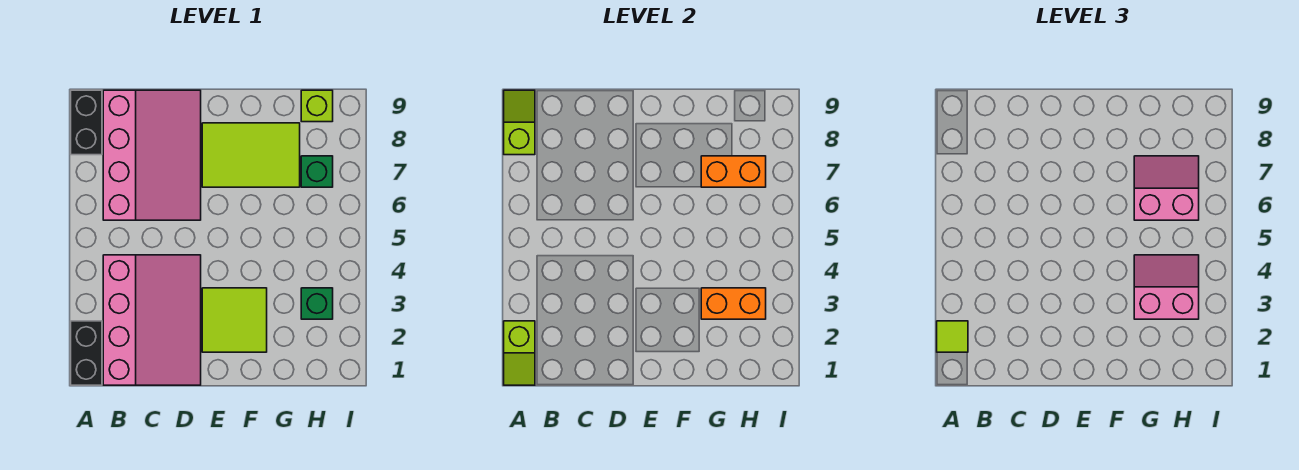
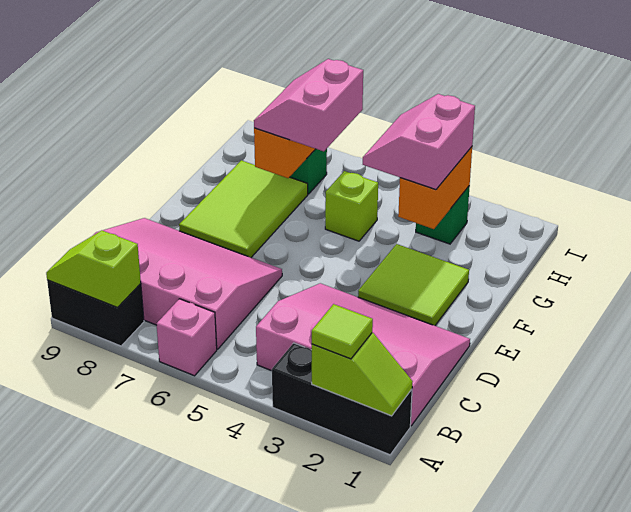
black brick A1:A2 level 1 -> black brick A1:A3 level 1
none -> pink brick A6 level 1
lime brick H9 level 1 -> lime brick G5 level 1

